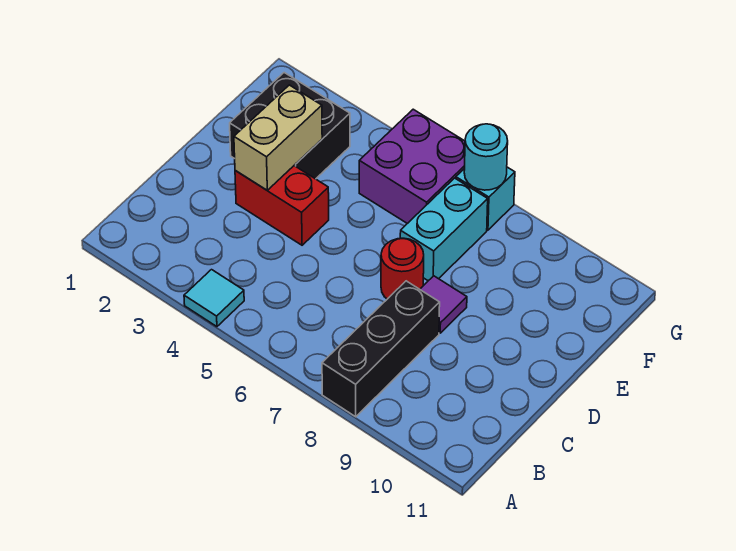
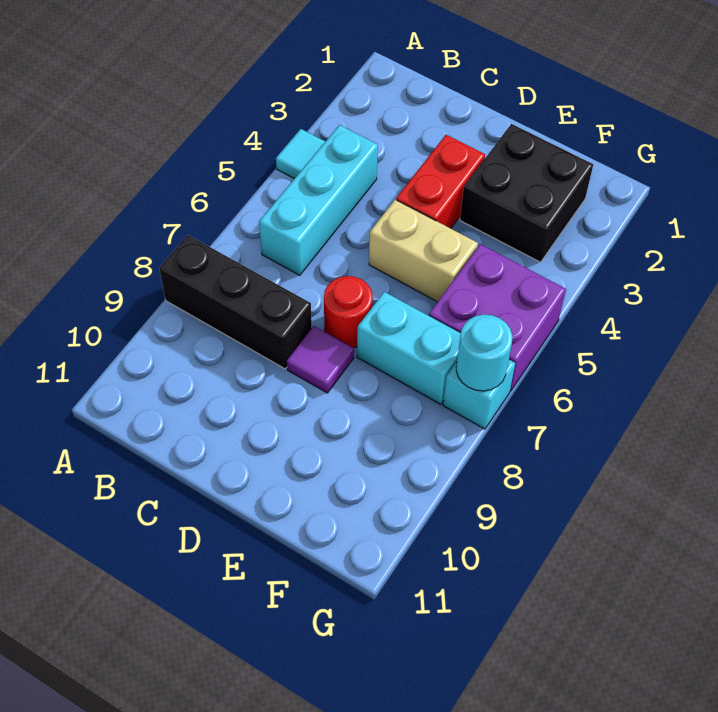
none -> cyan brick B4:B6 level 1
tan brick D3:E3 level 2 -> tan brick D5:E5 level 1

